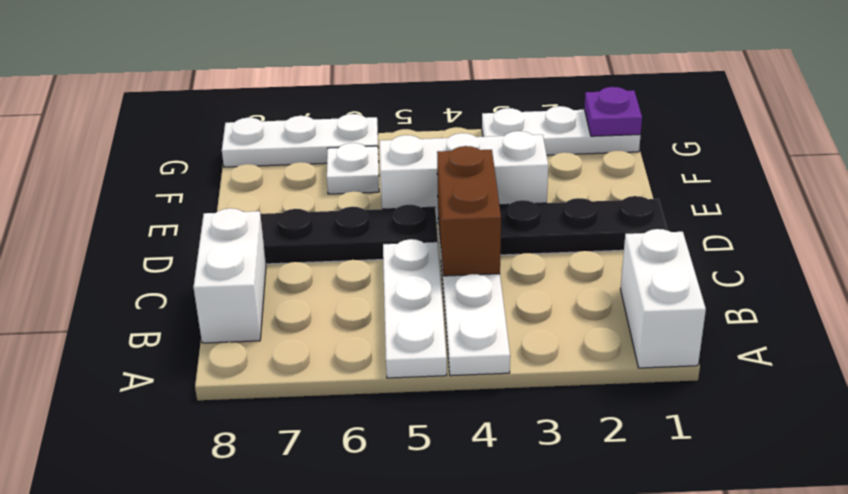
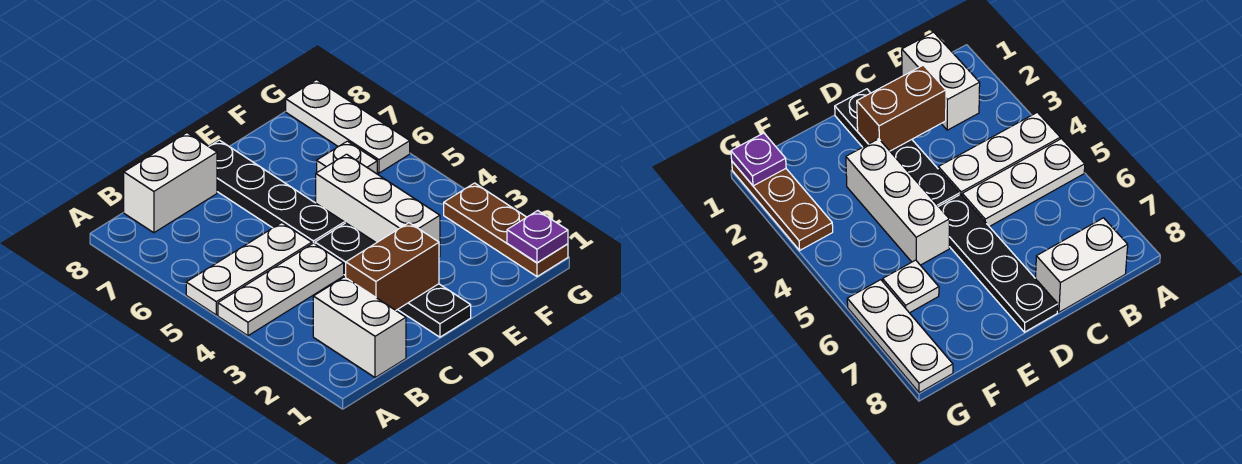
white brick A1:B1 level 1 -> white brick B1:B2 level 1
brown brick C4:D4 level 2 -> brown brick C2:D2 level 2
white plate G1:G3 level 1 -> brown plate G1:G3 level 1

